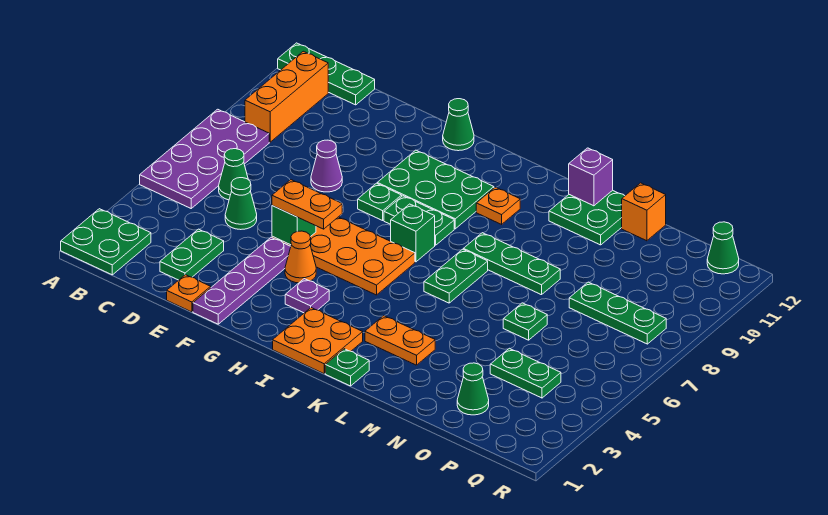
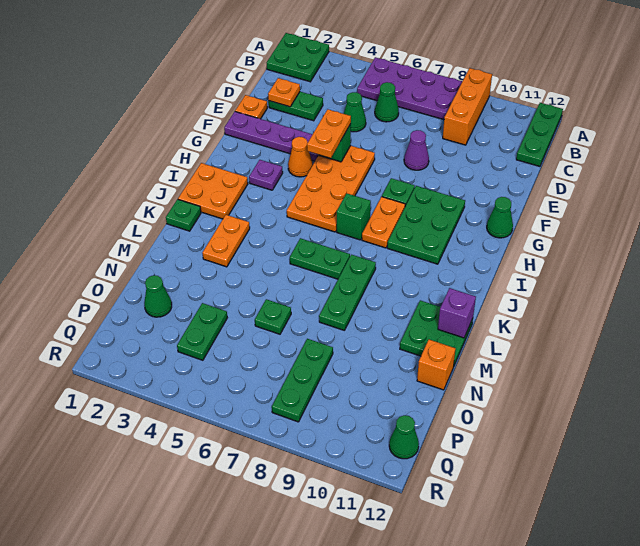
orange brick B9:B11 level 1 -> orange brick A9:C9 level 1
green plate H8:I8 level 1 -> orange plate H8:I8 level 1
orange plate J10 level 1 -> orange plate D2 level 2

